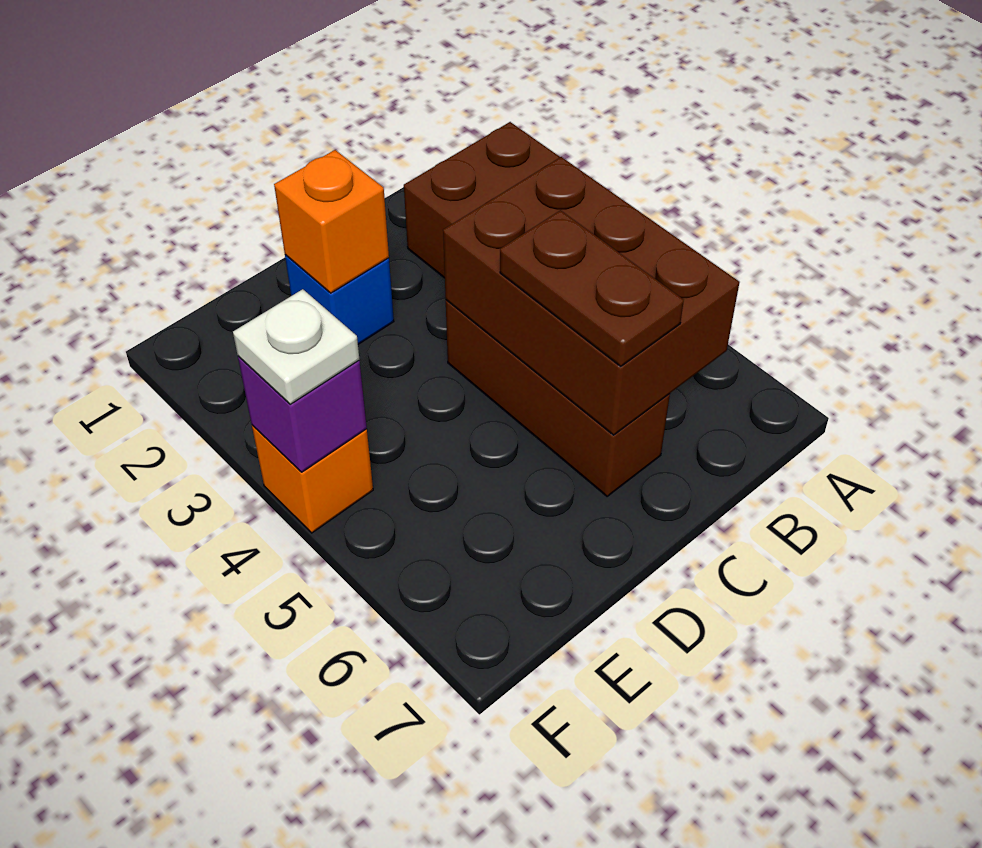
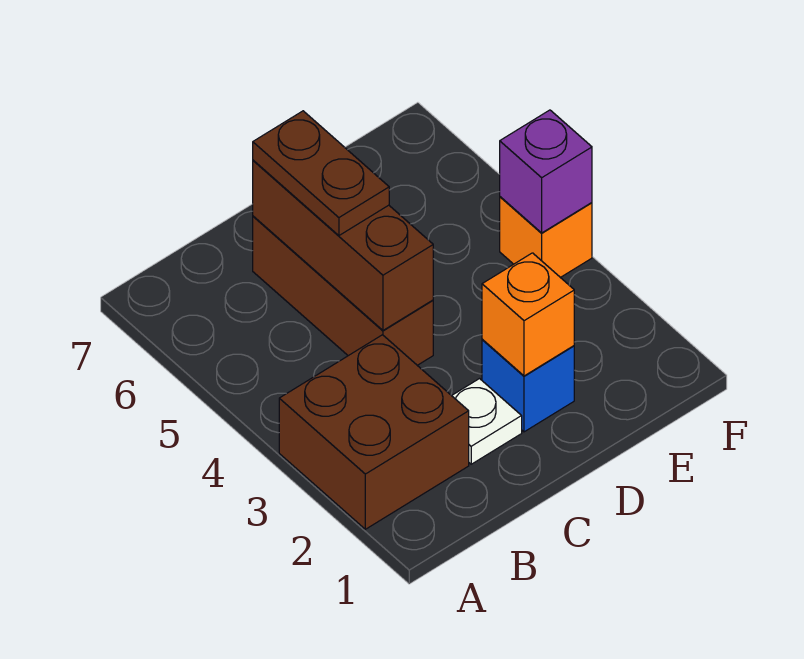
brown brick B4:C6 level 2 -> brown brick C4:C6 level 2
white plate F4 level 3 -> white plate C2 level 1

